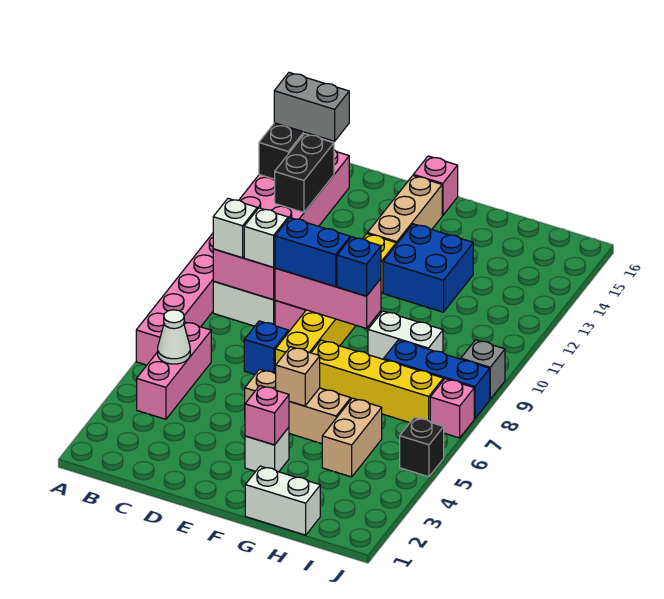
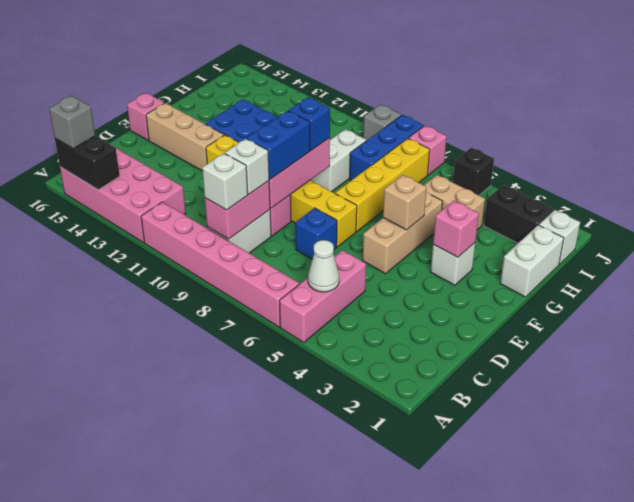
grey brick A15:B15 level 3 -> grey brick A15 level 3
pink brick B4:B6 level 1 -> pink brick A5:C5 level 1
black brick B13:B14 level 2 -> black brick I2:I3 level 1
none -> white brick I1 level 1

